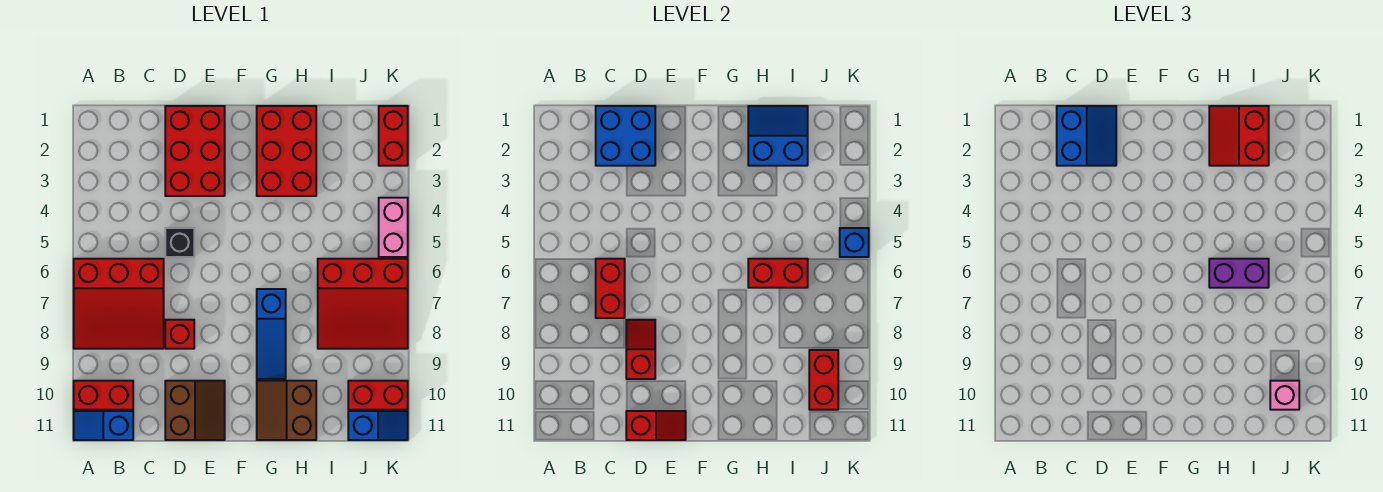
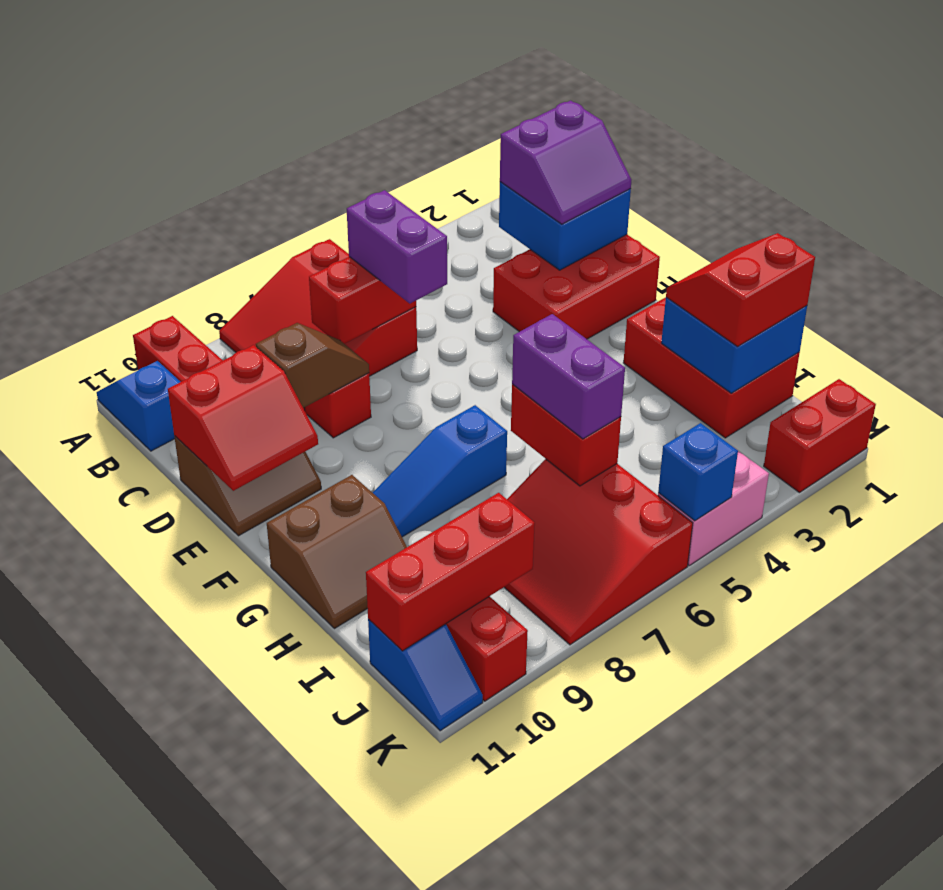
blue slope C1:D2 level 3 top C -> purple slope C1:D2 level 3 top C
none -> purple brick C6:D6 level 3
black brick D5 level 1 -> none
red slope D8:D9 level 2 top 9 -> brown slope D8:D9 level 2 top 9
red slope D11:E11 level 2 top D -> red slope D10:E11 level 2 top D
red brick G1:H3 level 1 -> red brick G1:I2 level 1
brown slope G10:H11 level 1 top H -> brown slope G10:H11 level 1 top G
blue slope H1:I2 level 2 top 2 -> blue brick H1:I2 level 2
red brick J9:J10 level 2 -> red brick J9:J11 level 2
pink brick J10 level 3 -> none

